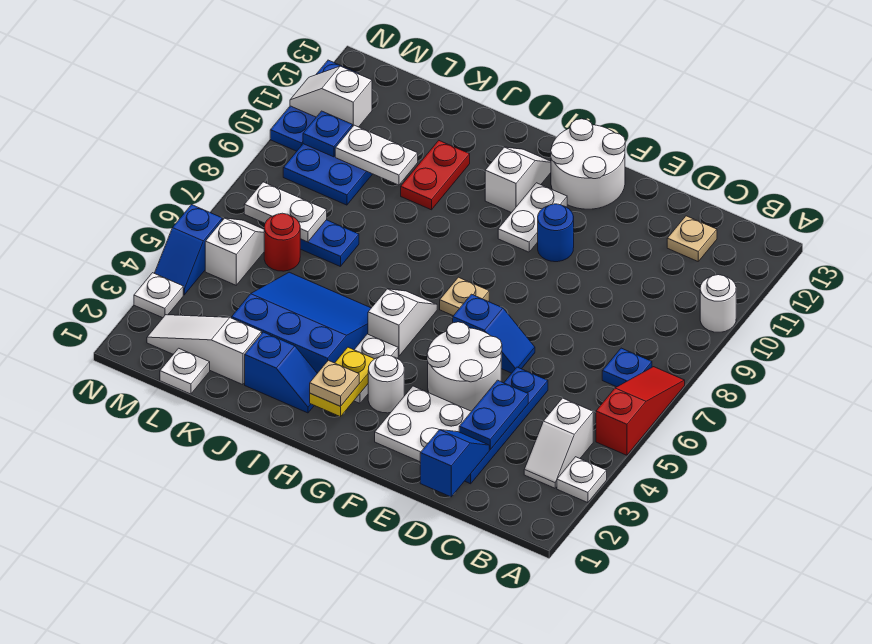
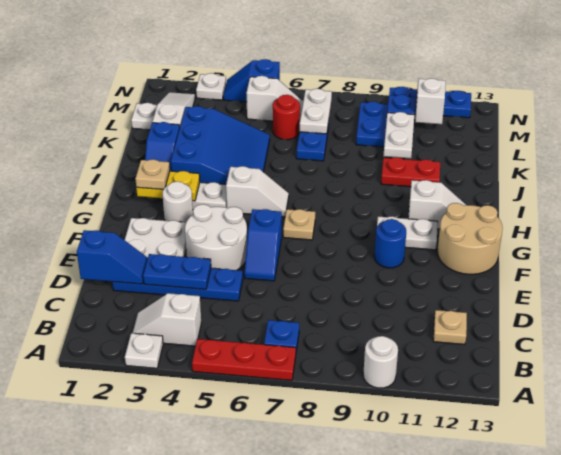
red slope A5:A7 level 1 top 5 -> red plate A5:A7 level 1
white round brick F12:G13 level 1 -> tan round brick F12:G13 level 1

